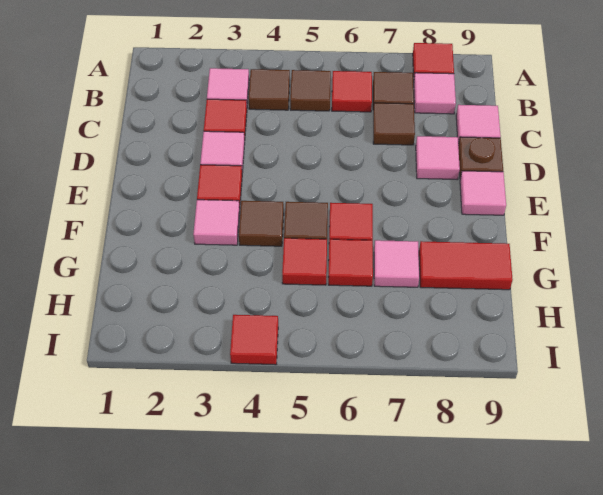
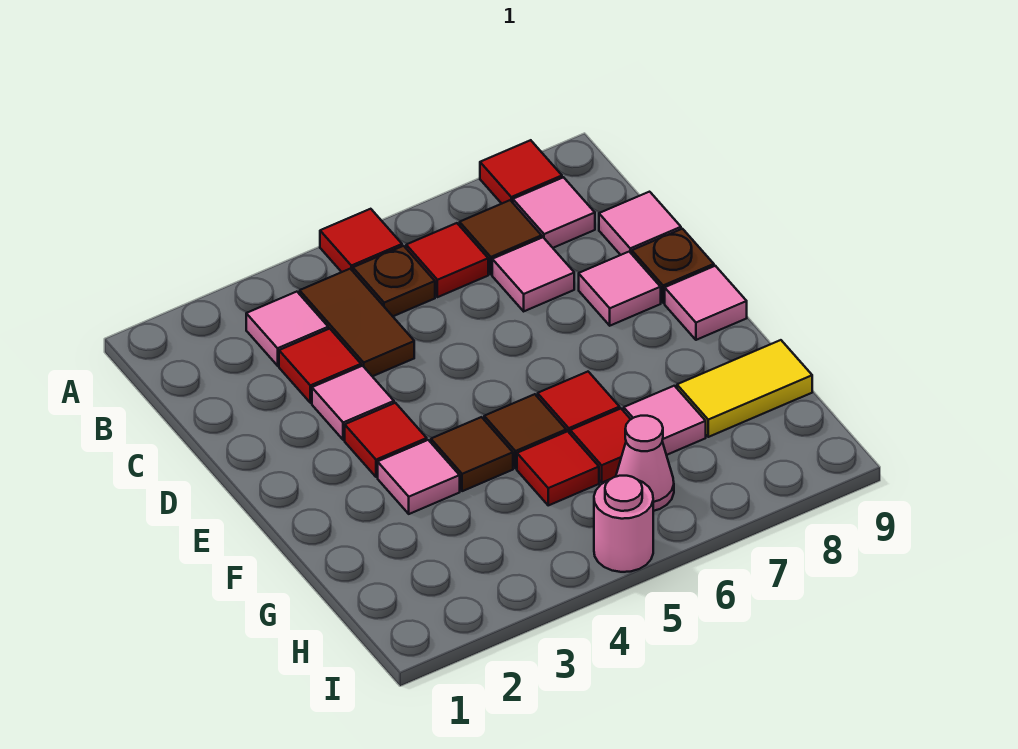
brown tile B4 level 1 -> brown tile B4:C4 level 1
brown tile B5 level 1 -> brown plate B5 level 1
brown tile C7 level 1 -> pink tile C7 level 1
red tile G8:G9 level 1 -> yellow tile G8:G9 level 1
none -> pink cone H6 level 1
red tile I4 level 1 -> red tile A5 level 1
none -> pink round brick I5 level 1

